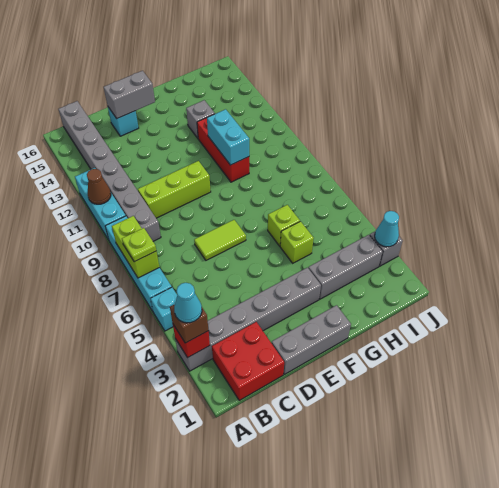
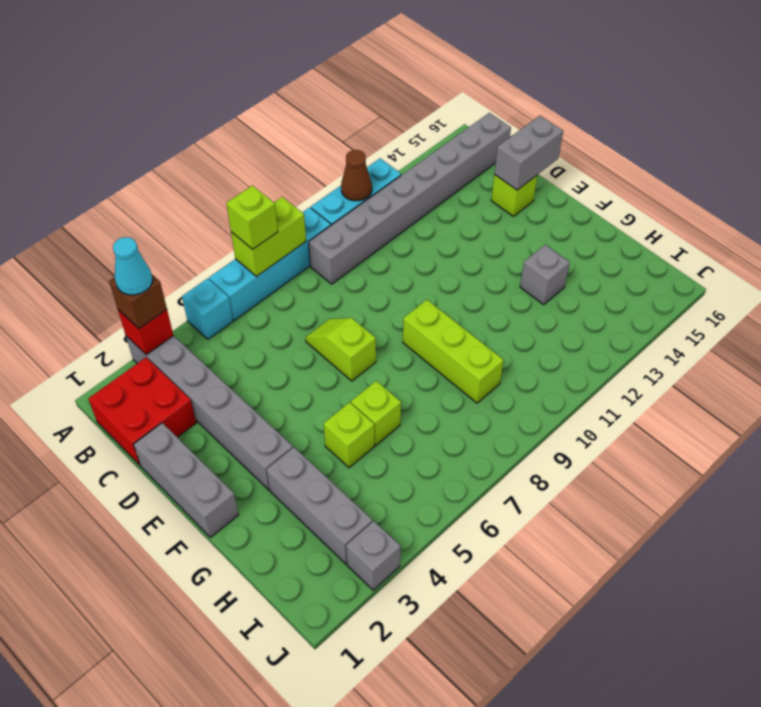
lime plate A7 level 3 -> lime brick A7 level 3
lime brick C10:E10 level 1 -> lime brick F9:H9 level 1
lime tile D7:E7 level 1 -> lime slope D7:E7 level 1 top E
cyan brick D15 level 1 -> lime brick D15 level 1
grey brick D15:E15 level 2 -> grey brick D15:D16 level 2
red brick G10:G12 level 1 -> none
cyan brick G10:G11 level 2 -> none
cyan cone J3 level 2 -> none

